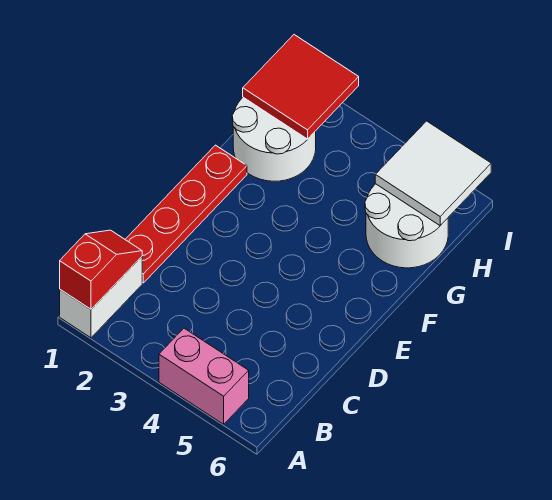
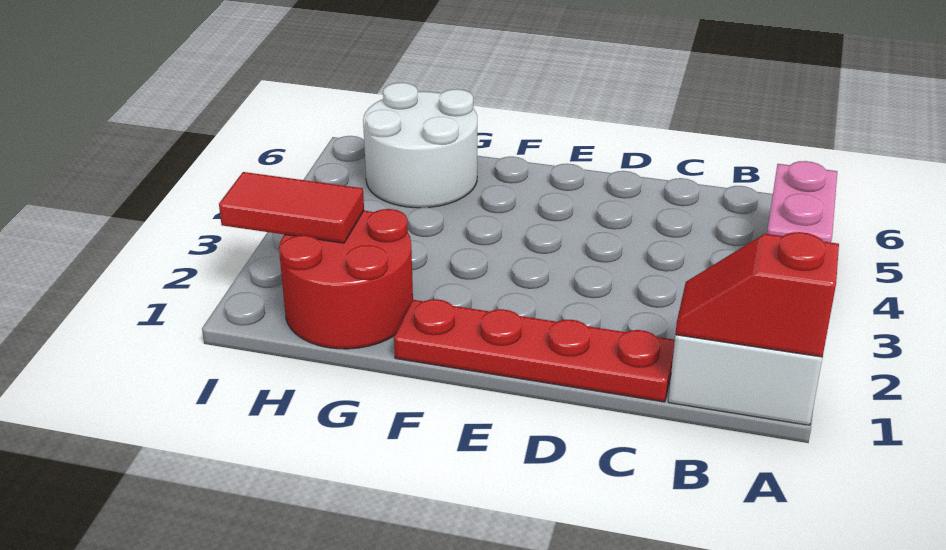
white round brick G1:H2 level 1 -> red round brick G1:H2 level 1
red tile H1:I2 level 2 -> red tile H2:I2 level 2
white tile H5:I6 level 2 -> none

